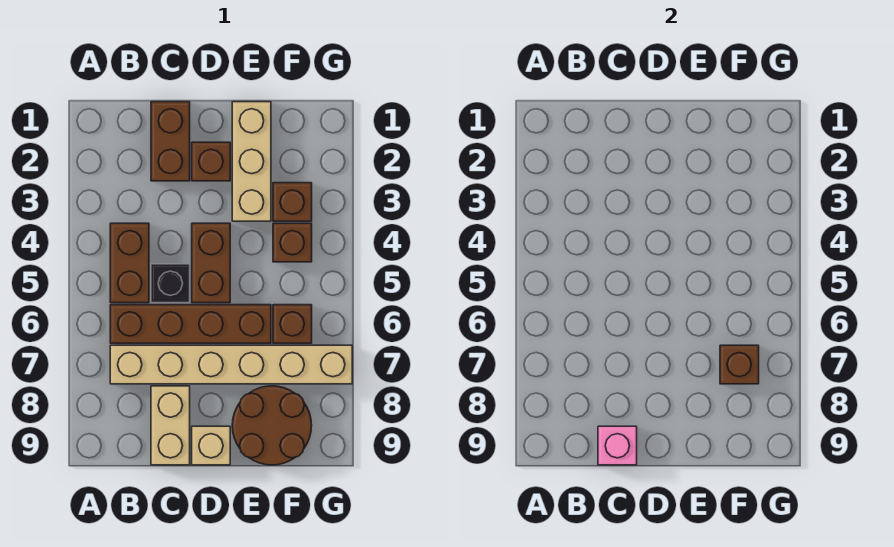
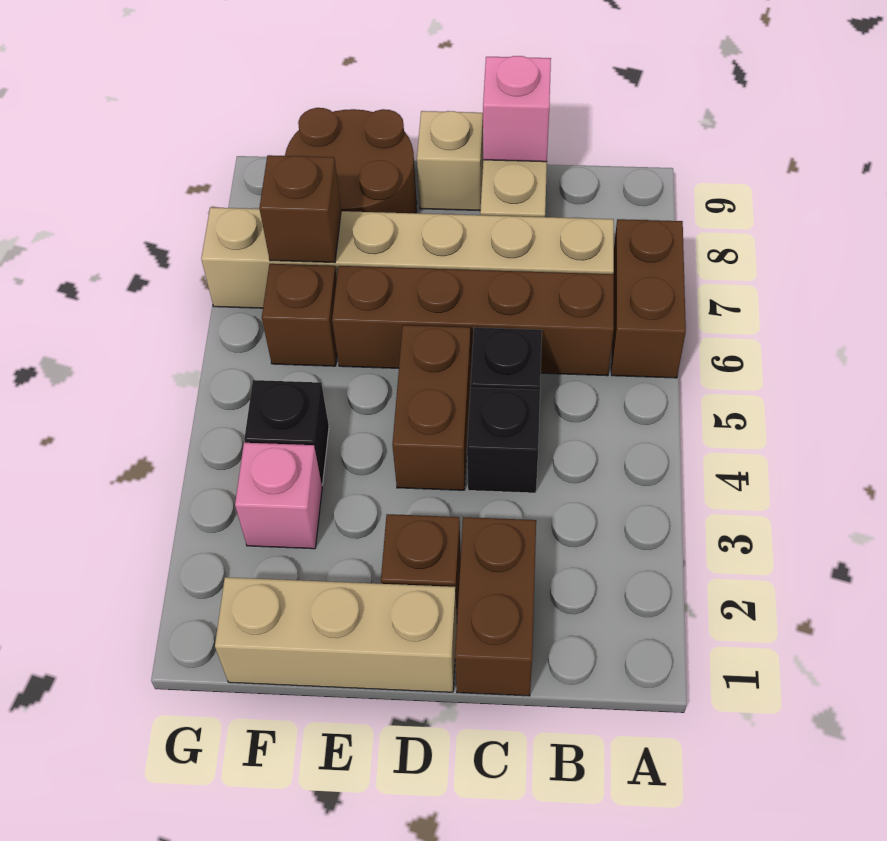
brown brick B4:B5 level 1 -> brown brick A6:A7 level 1
none -> black brick C4 level 1
tan brick E1:E3 level 1 -> tan brick D1:F1 level 1
brown brick F3 level 1 -> pink brick F3 level 1
brown brick F4 level 1 -> black brick F4 level 1

